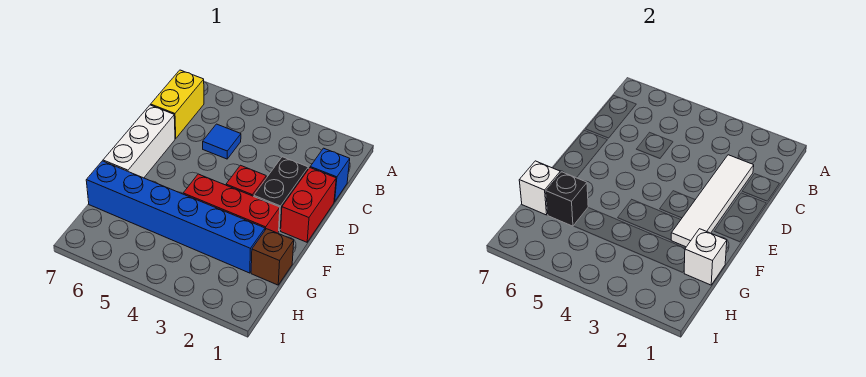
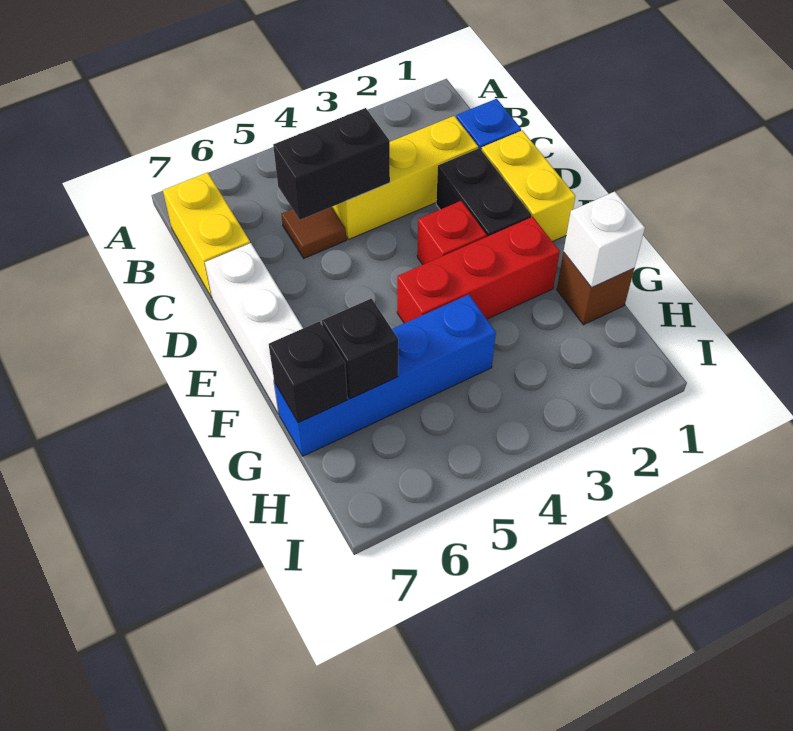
none -> yellow brick C2:C4 level 1
white tile C2:F2 level 2 -> none
none -> black brick C4:C5 level 2
blue tile C5 level 1 -> brown tile C5 level 1
red brick D1:E1 level 1 -> yellow brick D1:E1 level 1
blue brick G2:G7 level 1 -> blue brick G4:G7 level 1
white brick G7 level 2 -> black brick G7 level 2

